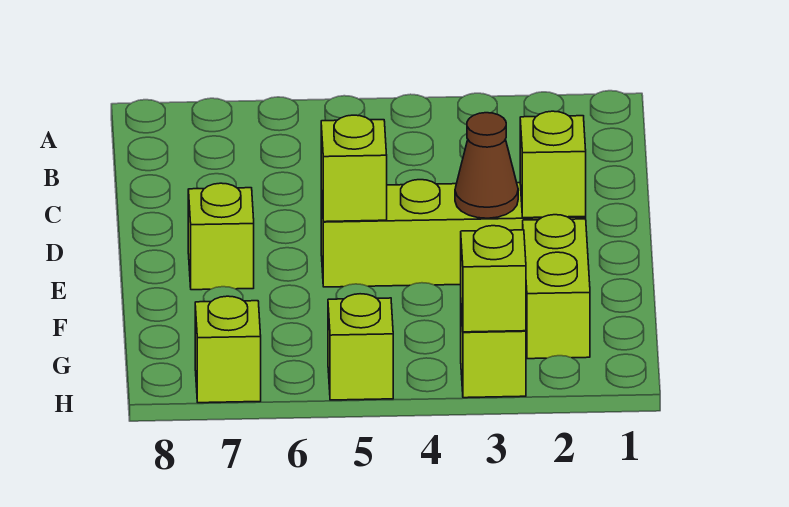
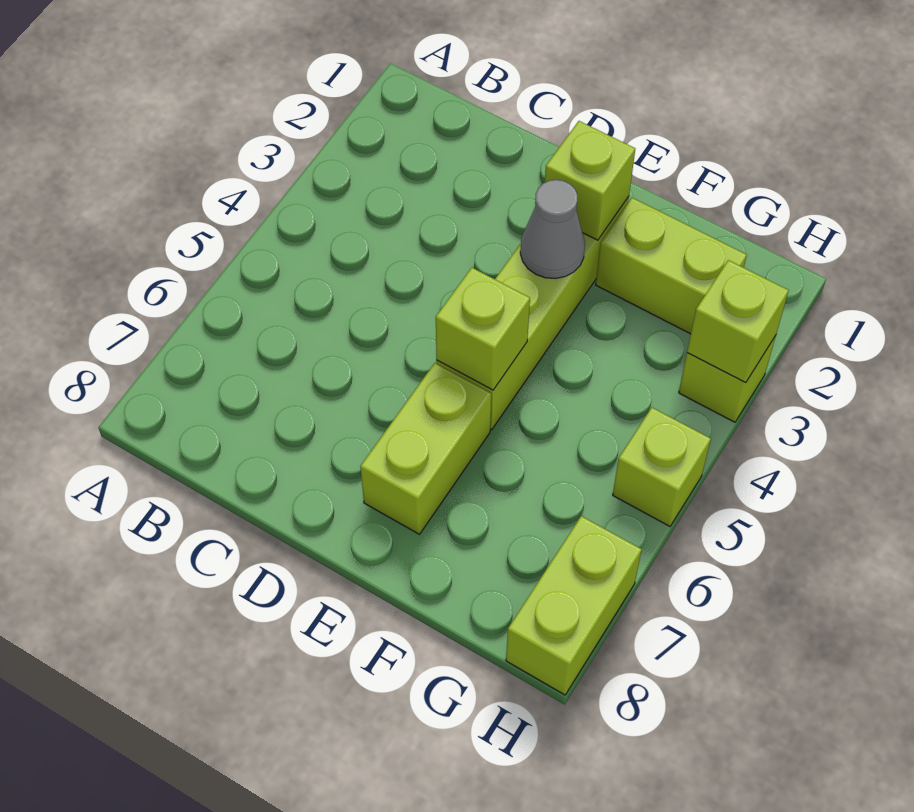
brown cone E3 level 2 -> grey cone E3 level 2
lime brick E7 level 1 -> lime brick E6:E7 level 1
lime brick H7 level 1 -> lime brick H7:H8 level 1

